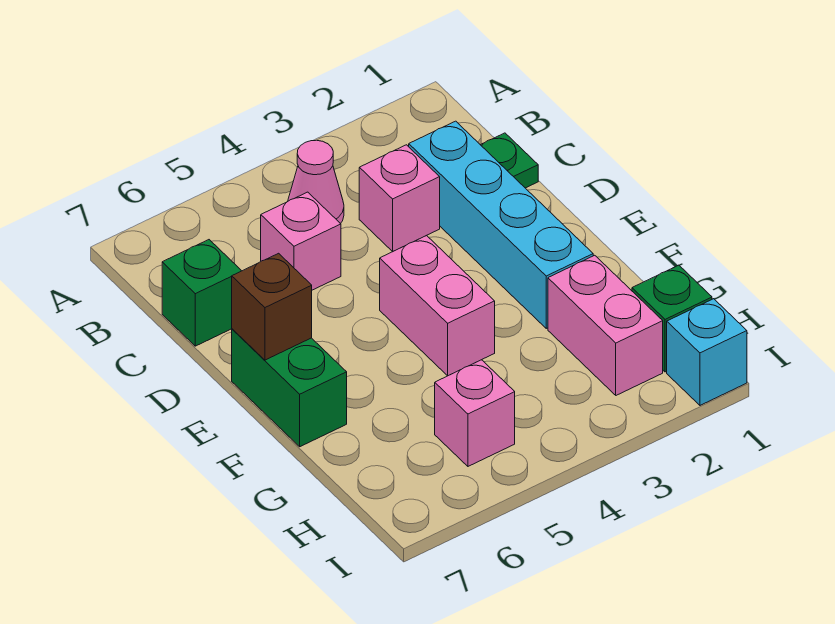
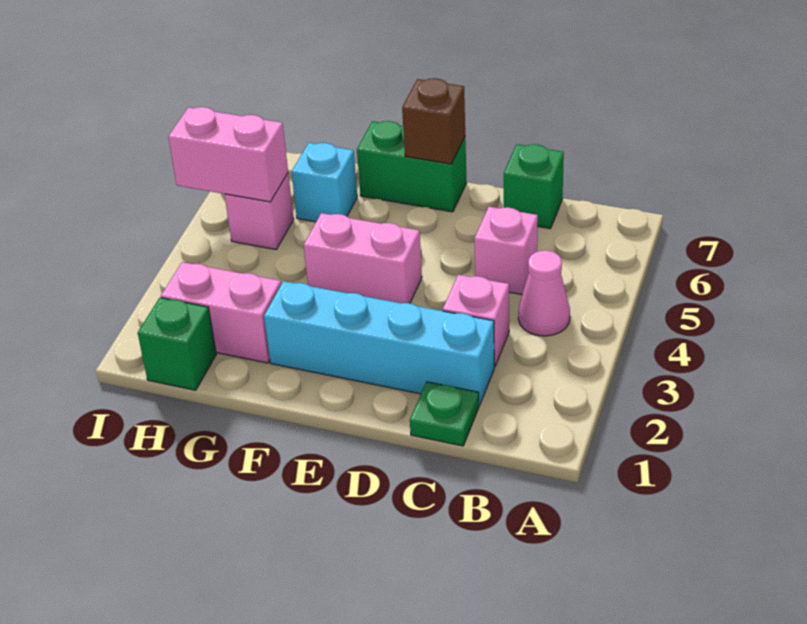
none -> pink brick H5:I5 level 2
cyan brick I1 level 1 -> cyan brick G6 level 1

